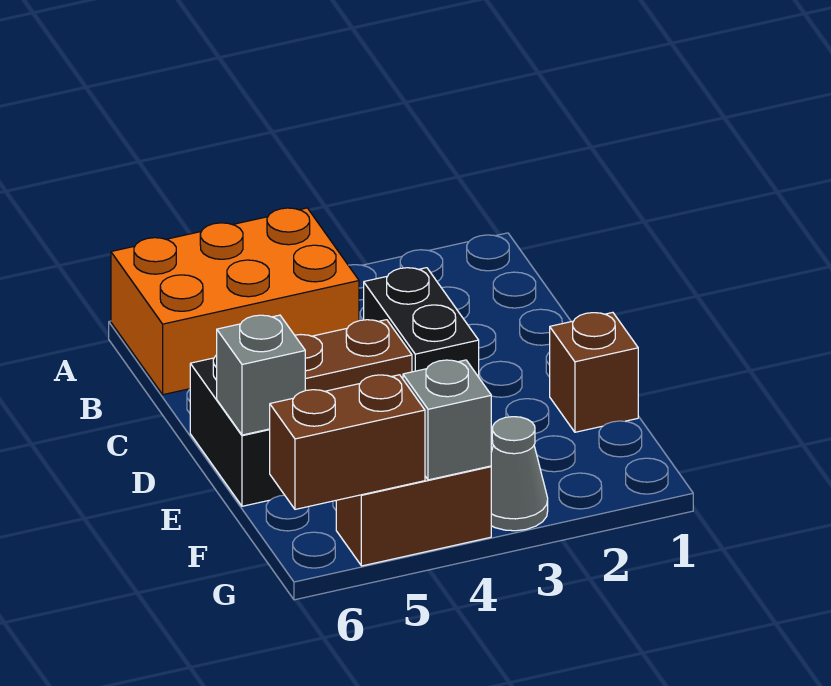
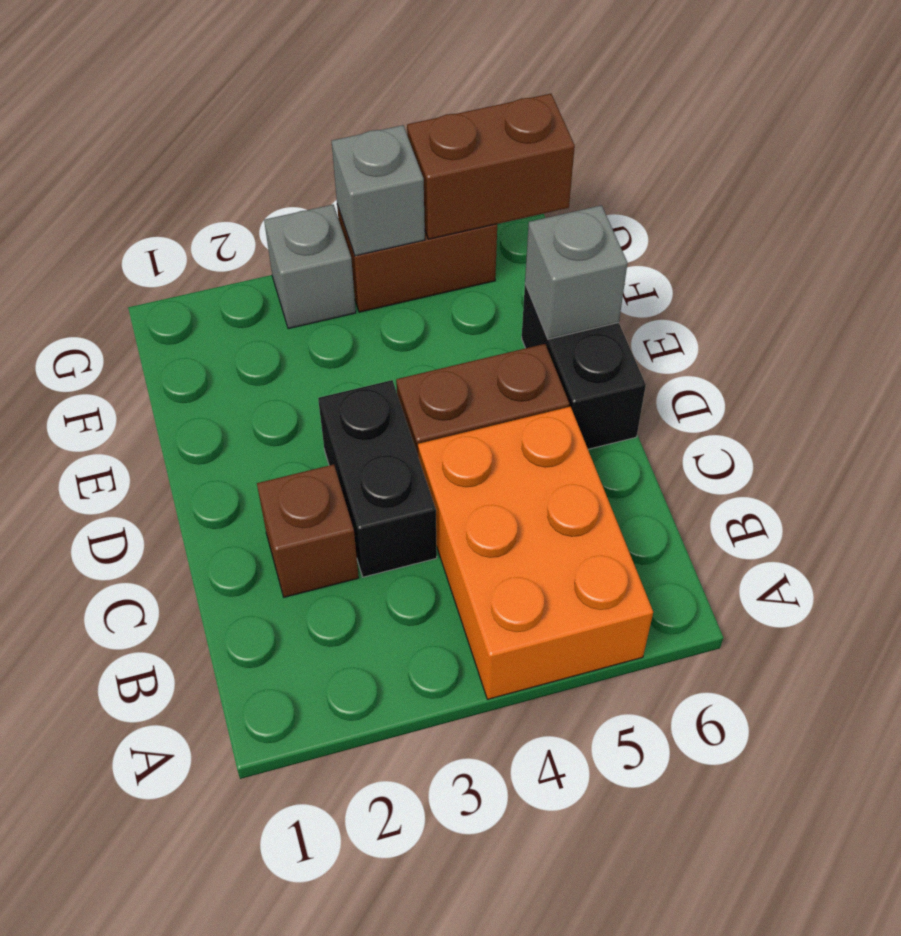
orange brick A4:B6 level 1 -> orange brick A4:C5 level 1
brown brick E1 level 1 -> brown brick C2 level 1
grey cone G3 level 1 -> grey brick G3 level 1

